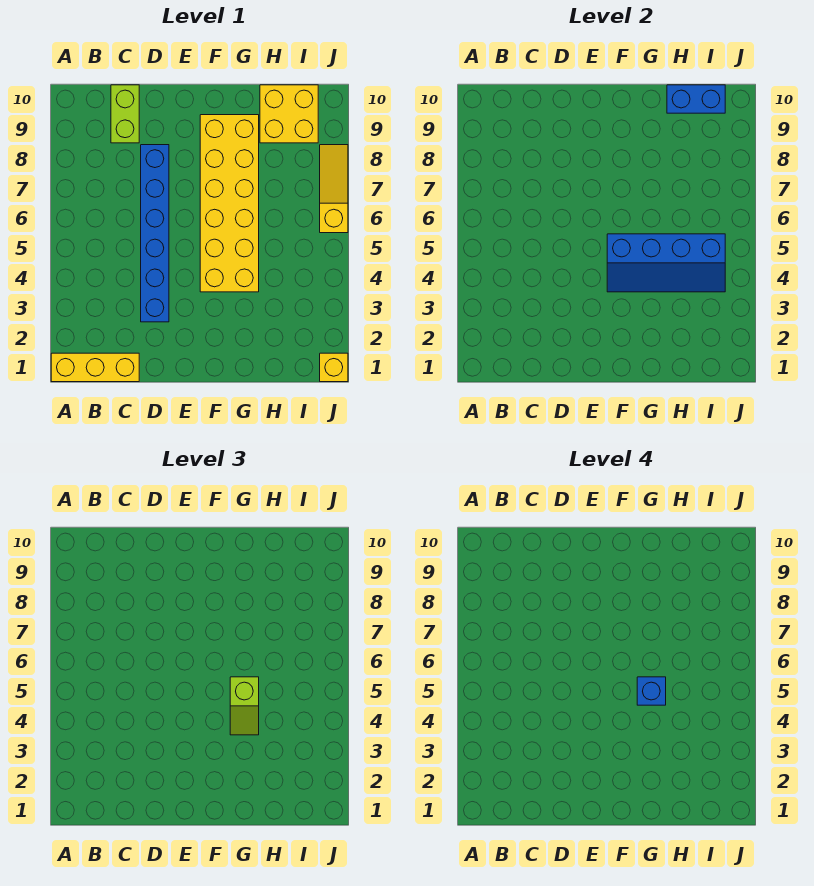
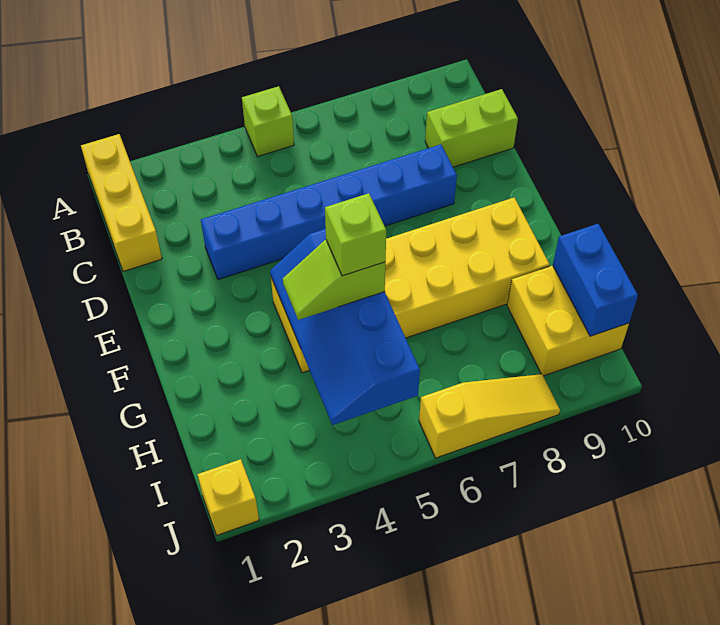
none -> lime brick A5 level 1
blue brick G5 level 4 -> lime brick G5 level 4

